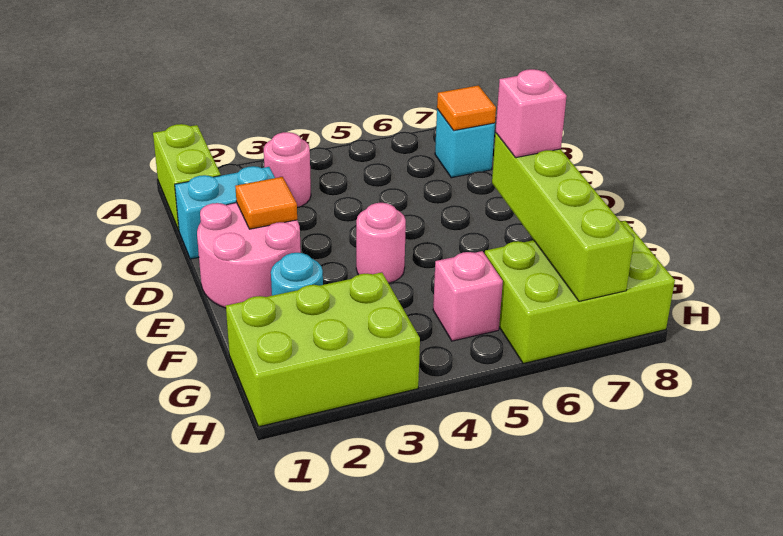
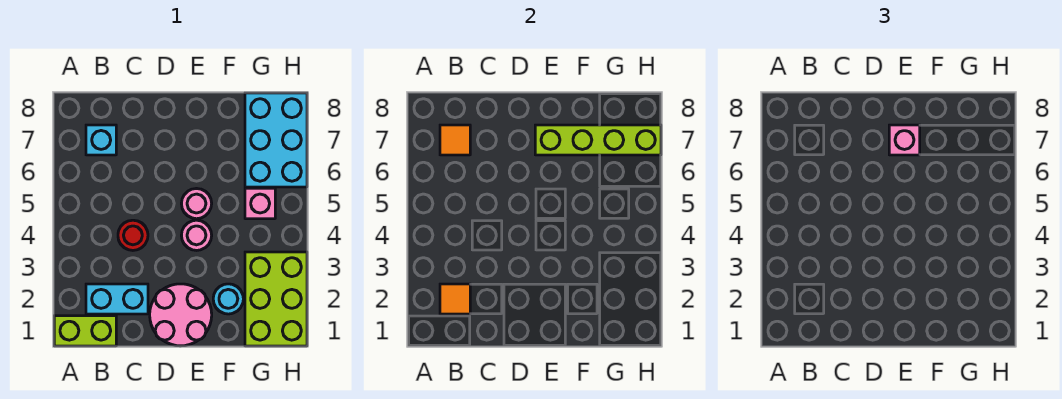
pink round brick B3 level 1 -> pink round brick E5 level 1
cyan brick C1:C2 level 1 -> cyan brick B2:C2 level 1
none -> red round brick C4 level 1
orange tile D2 level 2 -> orange tile B2 level 2
lime brick G6:H8 level 1 -> cyan brick G6:H8 level 1

